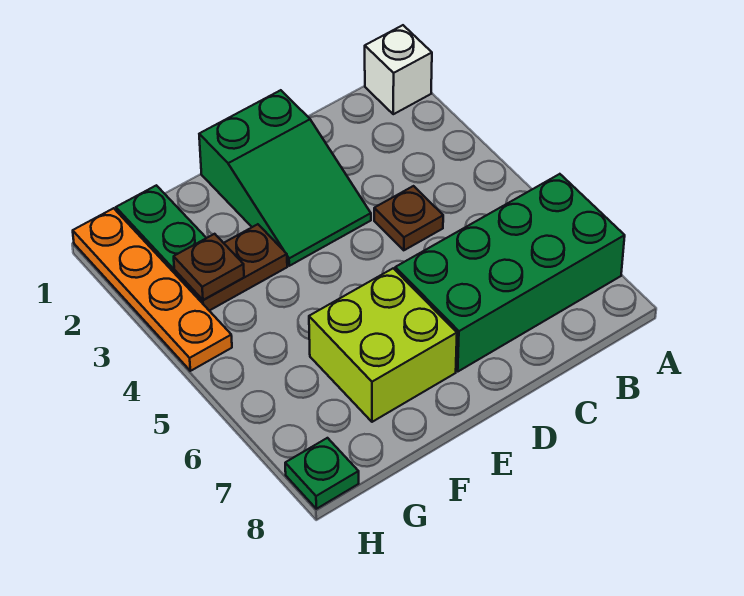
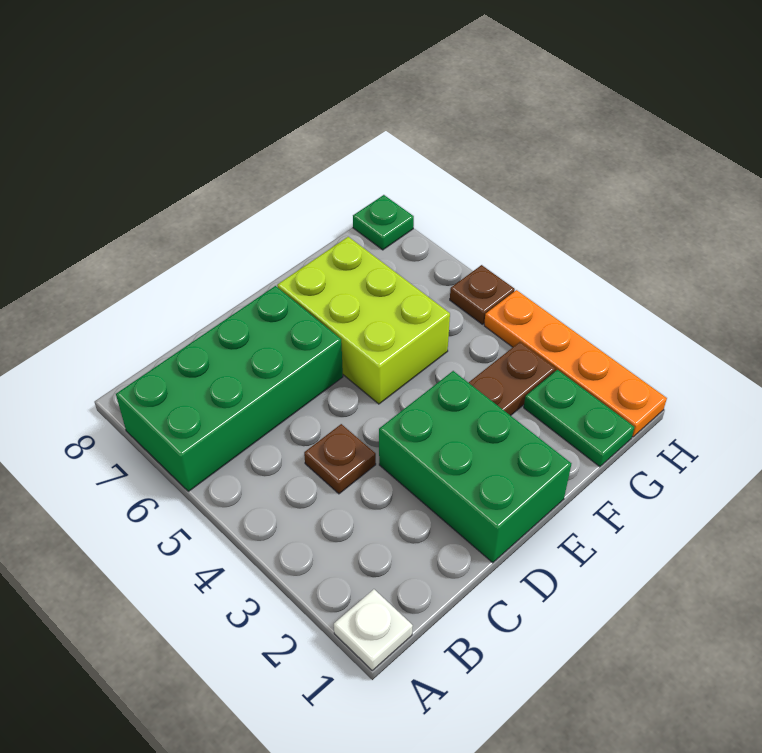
white brick A1 level 1 -> white plate A1 level 1
green slope D1:E3 level 1 top 1 -> green brick D1:E3 level 1
lime brick E6:F7 level 1 -> lime brick E5:F7 level 1
brown plate G3 level 2 -> brown plate H5 level 1

